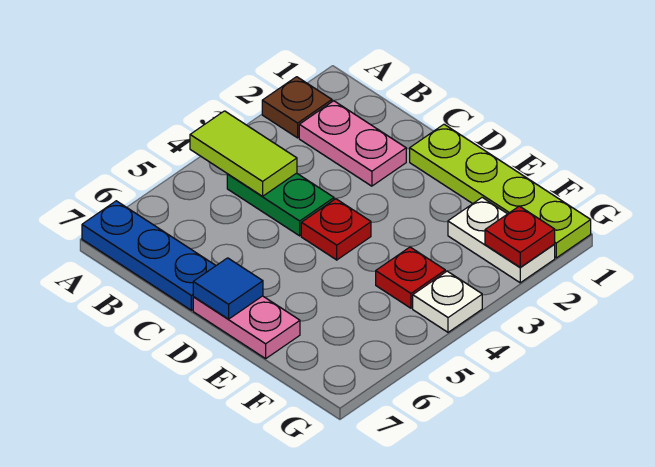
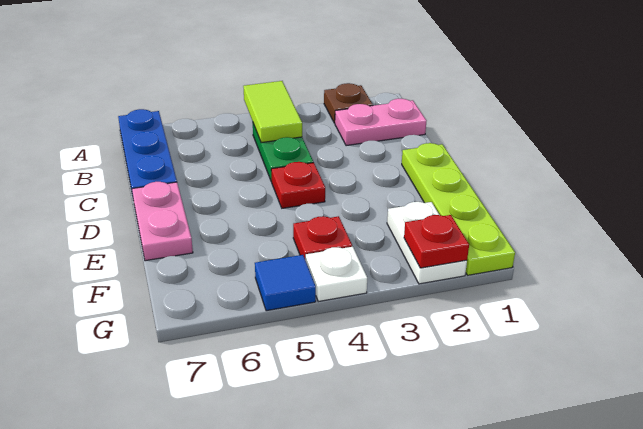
pink plate B2:C2 level 1 -> pink plate B1:B2 level 1
blue tile D7 level 2 -> blue tile G5 level 1

